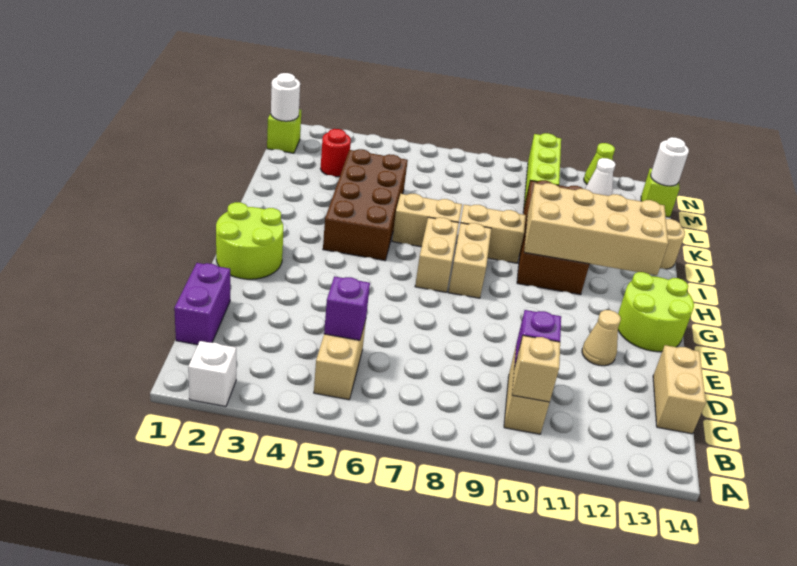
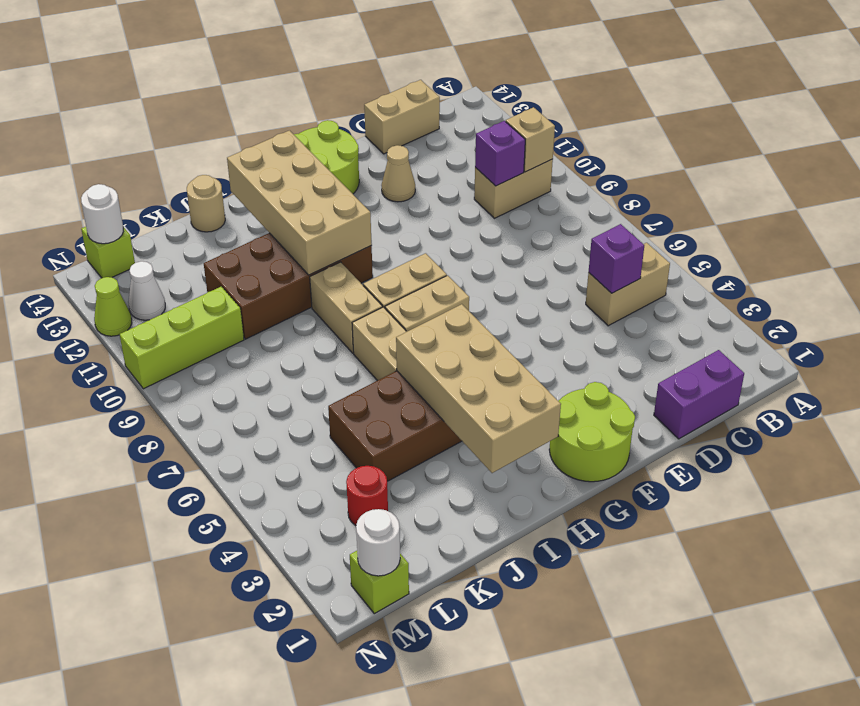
white brick A2 level 1 -> none
none -> tan brick H2:I5 level 2

